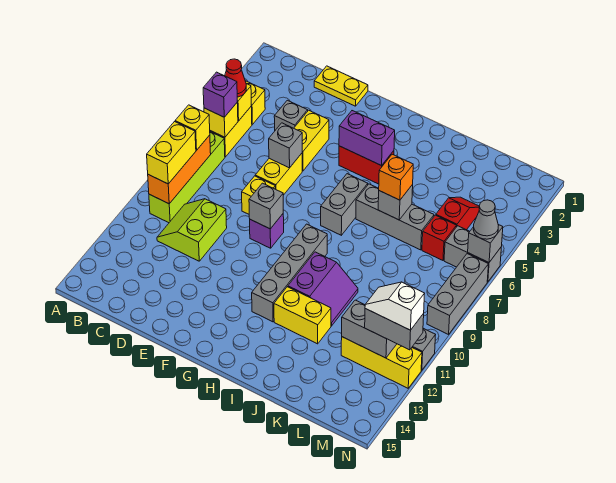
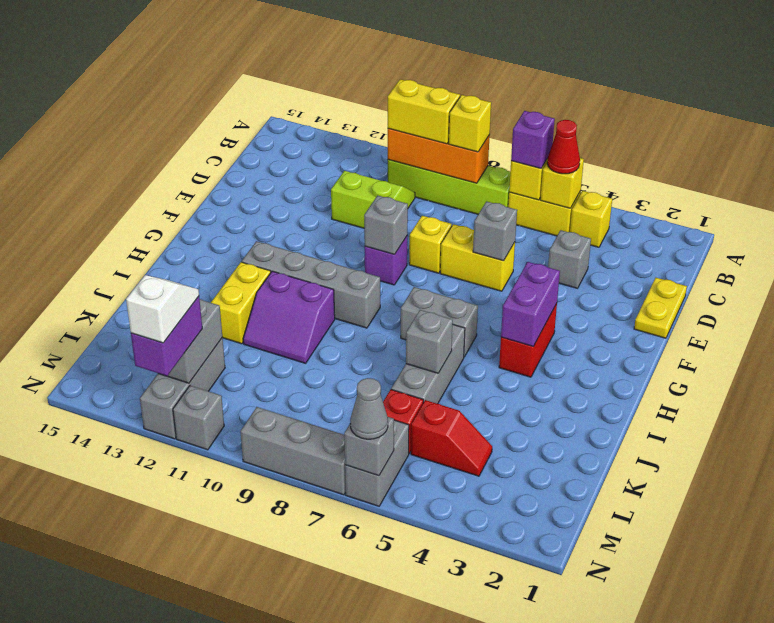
yellow brick E4:E5 level 1 -> none
orange brick J6 level 3 -> none
yellow brick L12:N12 level 1 -> grey brick L12:N12 level 1
grey brick M12:N12 level 3 -> purple brick M12:N12 level 3

